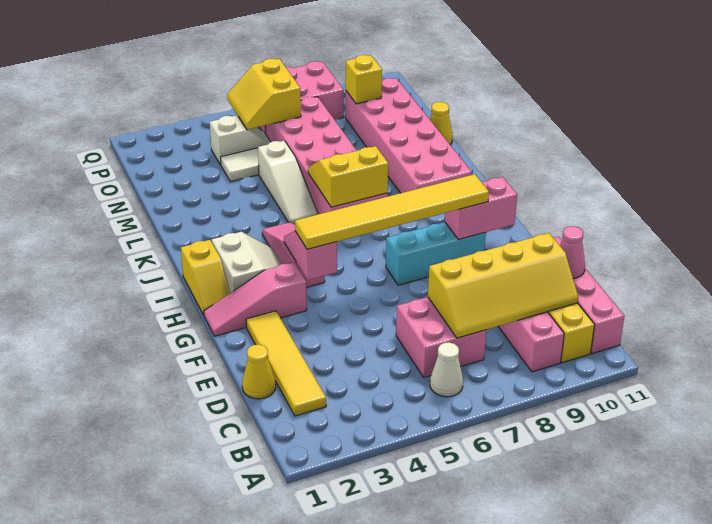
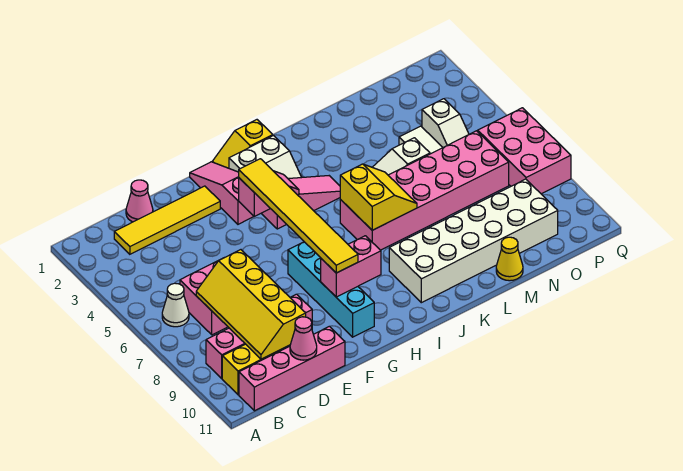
yellow cone D1 level 1 -> pink cone D1 level 1
cyan brick G7:G9 level 1 -> cyan brick G7:G10 level 1
pink brick G9:G10 level 2 -> pink brick G9:H9 level 2
pink brick J9:O10 level 1 -> white brick J9:O10 level 1
yellow slope O5:P6 level 2 top 6 -> none
yellow brick O9 level 2 -> none

